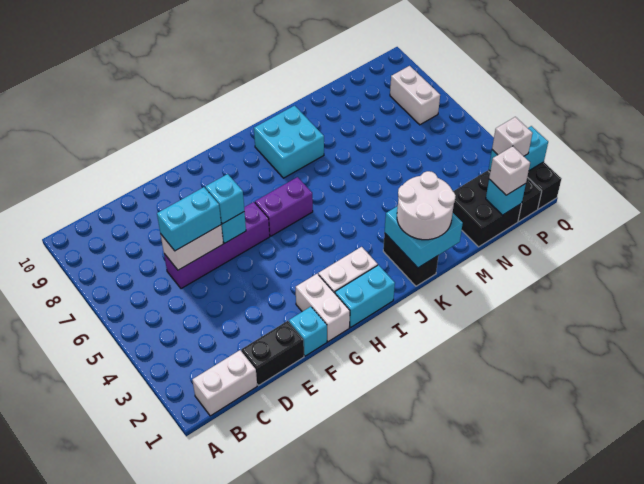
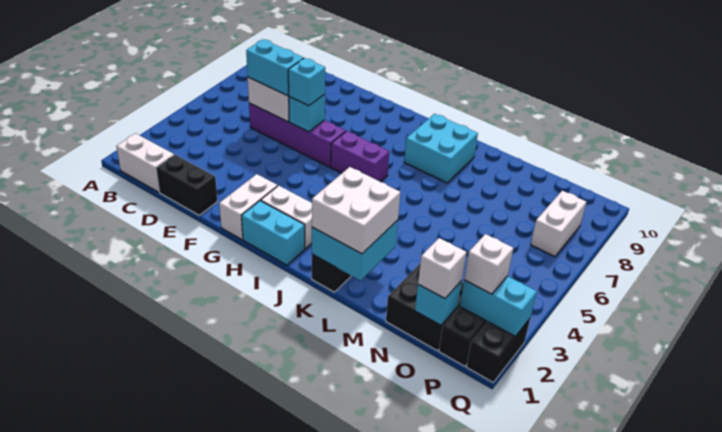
cyan brick F1 level 1 -> none
white round brick K1:L2 level 3 -> white brick K1:L2 level 3

